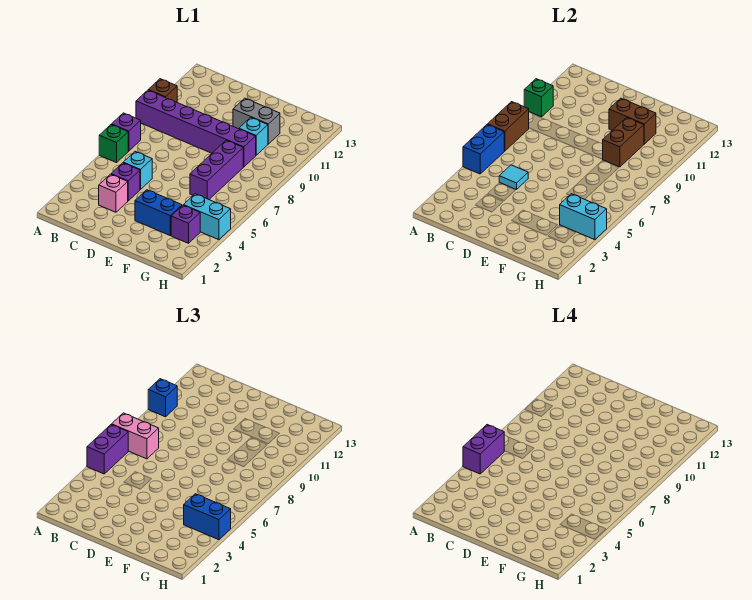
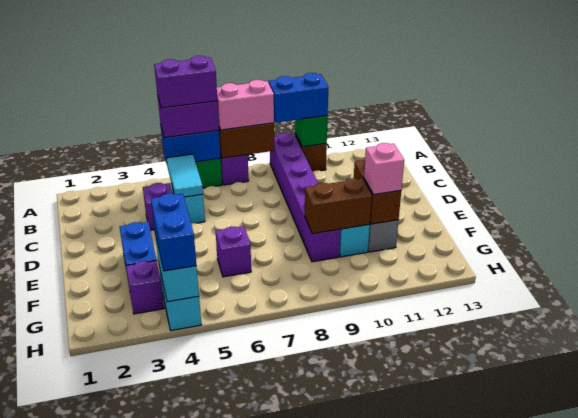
pink brick A7:B7 level 3 -> pink brick A7:A8 level 3
blue brick A10 level 3 -> blue brick A9:A10 level 3
pink brick C3 level 1 -> pink brick F11 level 3
cyan tile C5 level 2 -> cyan tile B5:C5 level 2
purple brick F6:F8 level 1 -> purple brick F6 level 1

